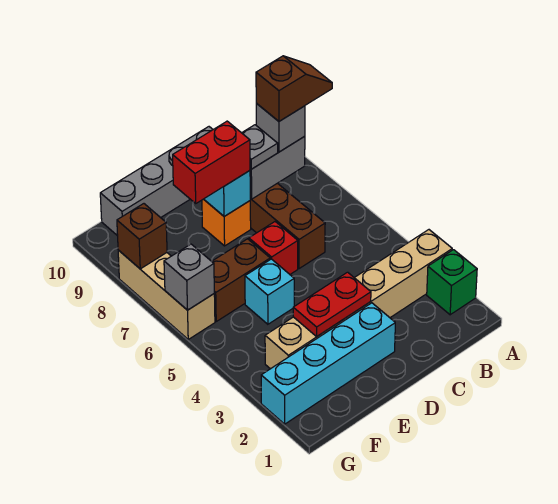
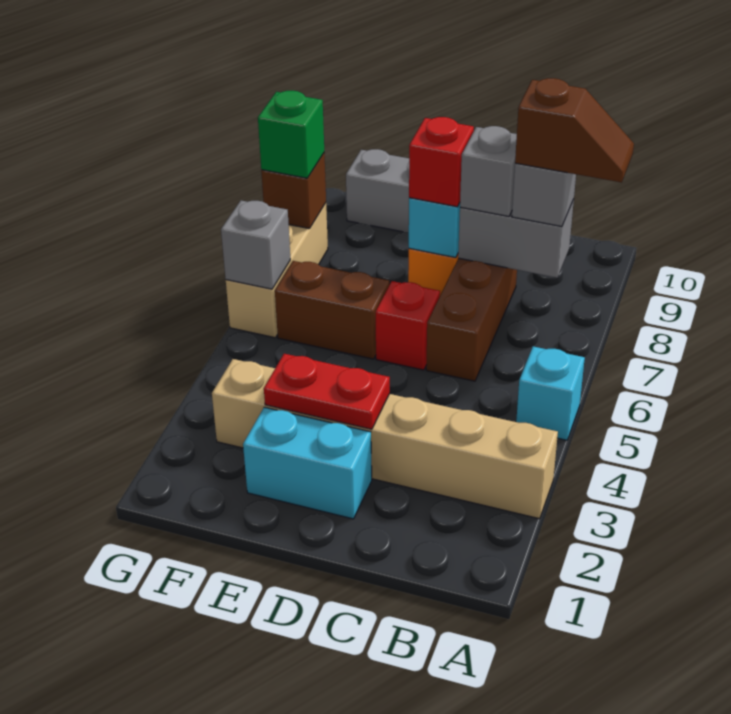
green brick A2 level 1 -> green brick G8 level 3
grey plate C8 level 3 -> grey brick C8 level 3
cyan brick D2:G2 level 1 -> cyan brick D2:E2 level 1
red brick D8:E8 level 3 -> red brick D8 level 3
cyan brick E5 level 1 -> cyan brick A5 level 1

